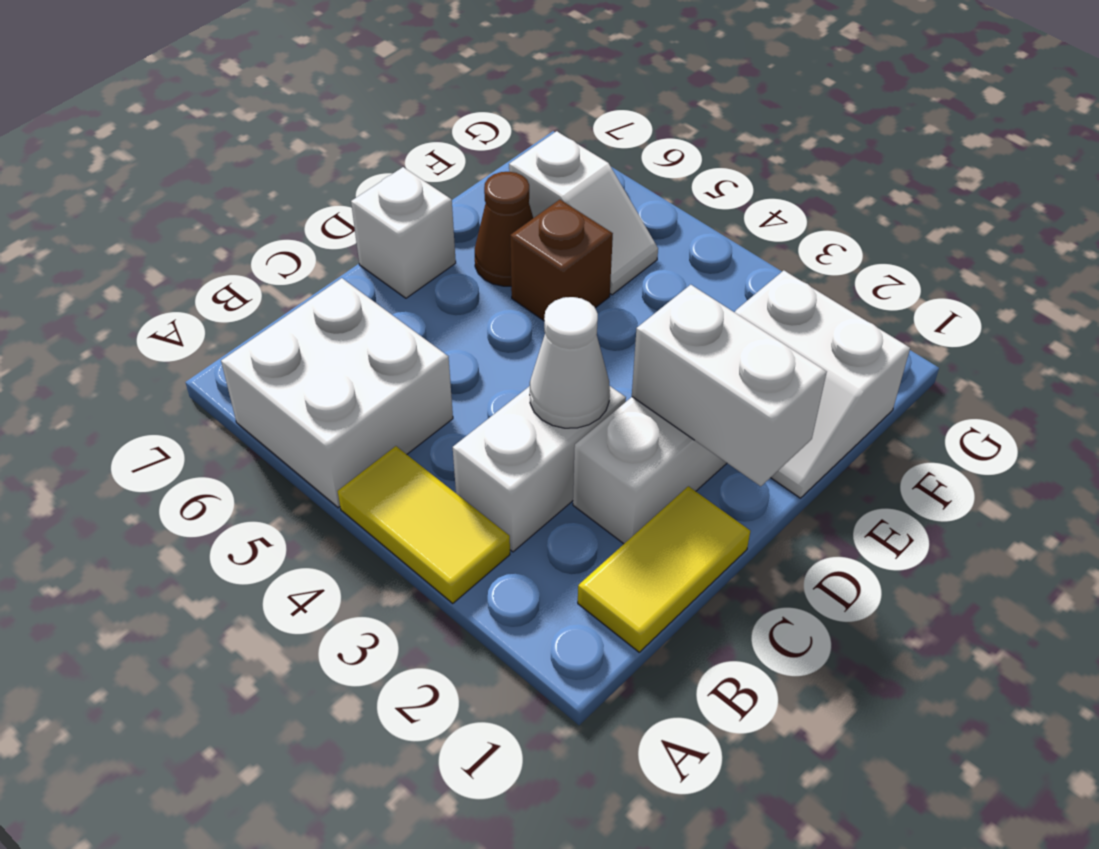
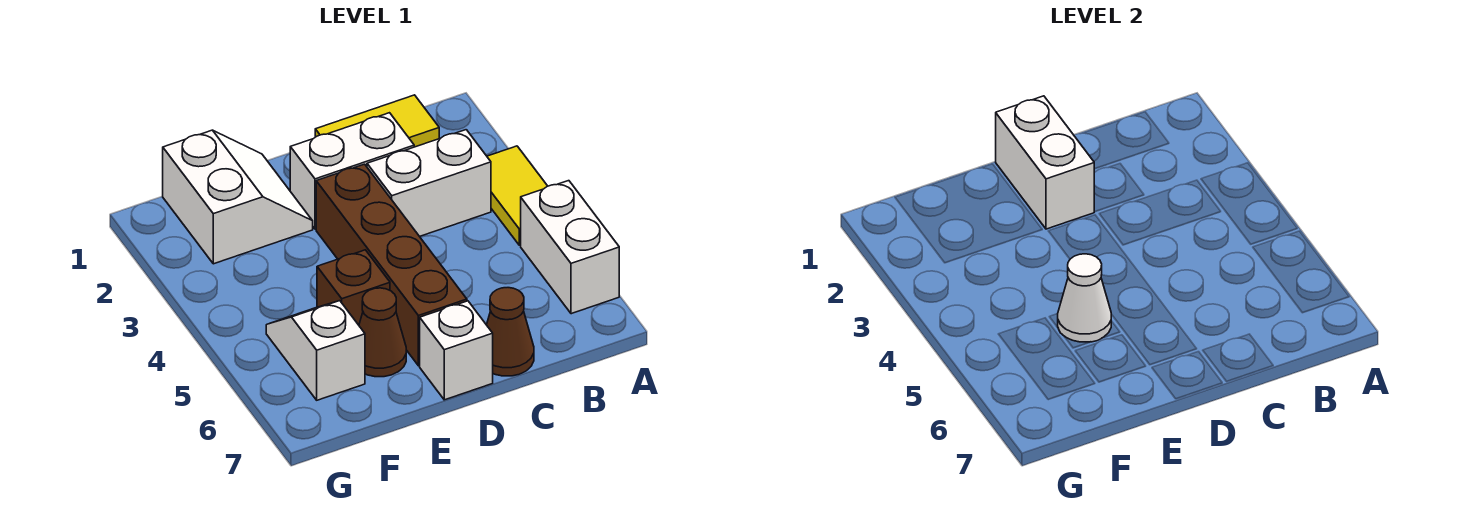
white brick A5:B6 level 1 -> white brick A5:A6 level 1
white cone C3 level 2 -> white cone E5 level 2
none -> brown cone C7 level 1
none -> brown brick D3:D6 level 1

